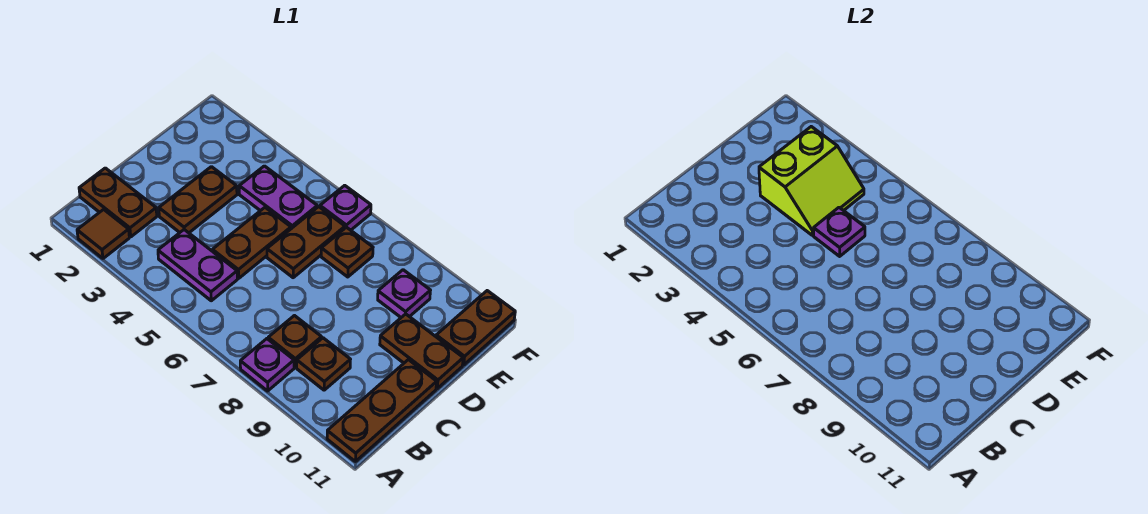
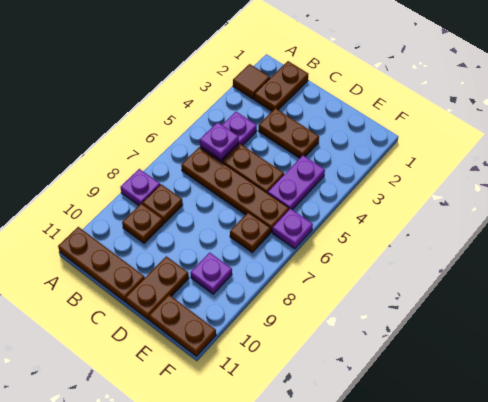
lime slope D3:E4 level 2 top 3 -> none
purple plate D5 level 2 -> purple plate B5 level 2
brown plate D6:E6 level 1 -> brown plate B6:E6 level 1

